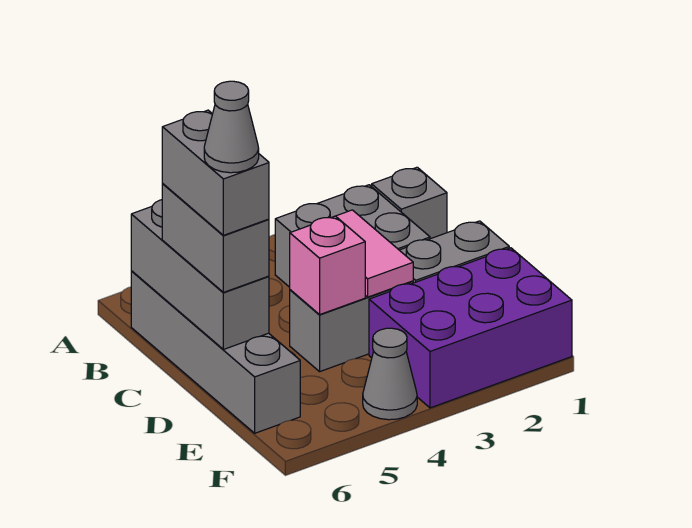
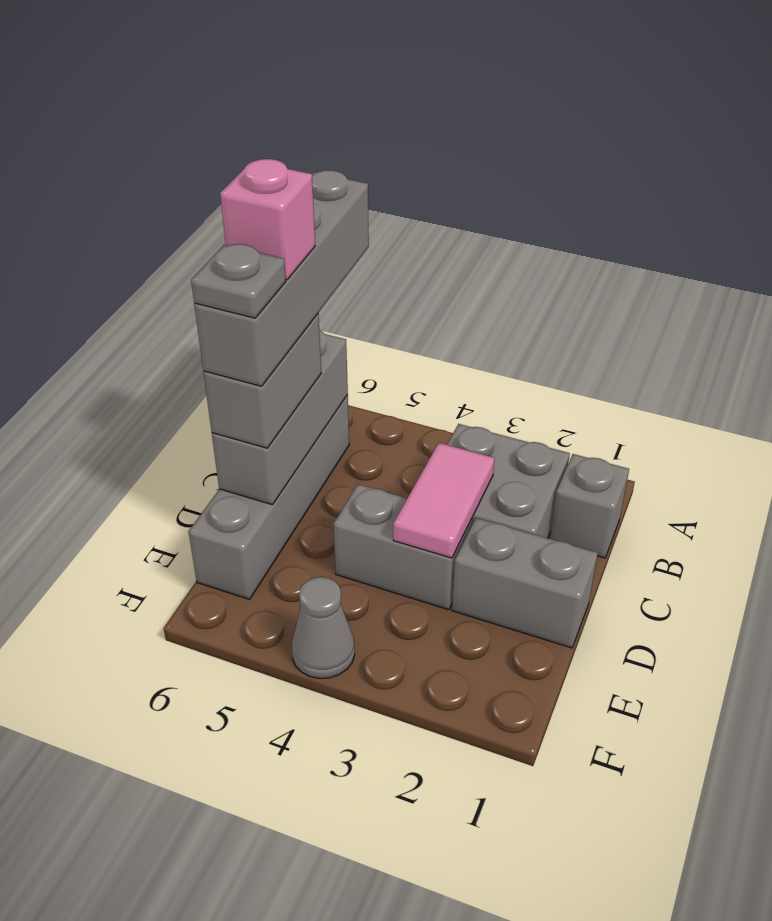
grey brick C6:D6 level 4 -> grey brick A6:D6 level 4
pink brick D4 level 2 -> pink brick C6 level 5
grey cone D6 level 5 -> grey plate D6 level 5
purple brick E1:F3 level 1 -> none

